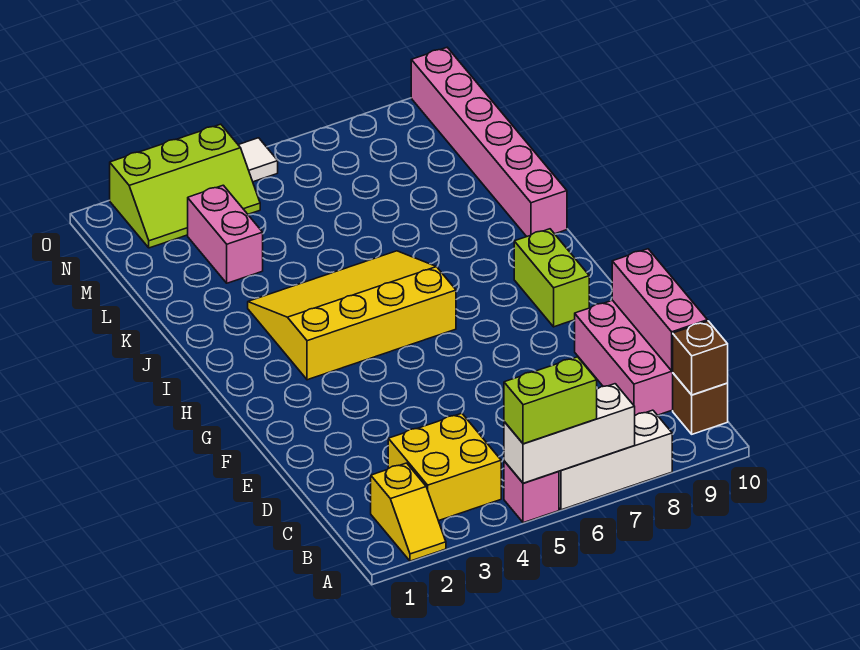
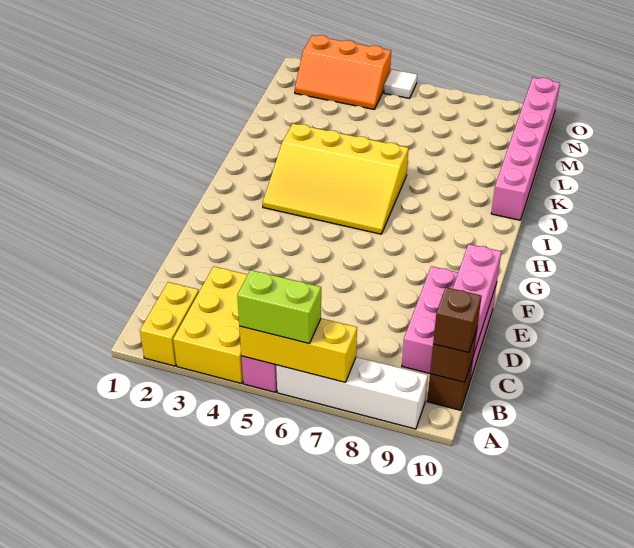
yellow slope A2:B2 level 1 top B -> yellow brick A2:B2 level 1
white brick A5:A7 level 2 -> yellow brick A5:A7 level 2
white brick A6:A8 level 1 -> white brick A6:A9 level 1
yellow brick B3:C4 level 1 -> yellow brick A3:C4 level 1
none -> brown brick B10 level 3
lime brick G9:H9 level 1 -> none
yellow slope H3:J6 level 1 top H -> yellow slope H3:J6 level 1 top J
pink brick L3:M3 level 1 -> none
lime slope N2:O4 level 1 top O -> orange slope N2:O4 level 1 top O

